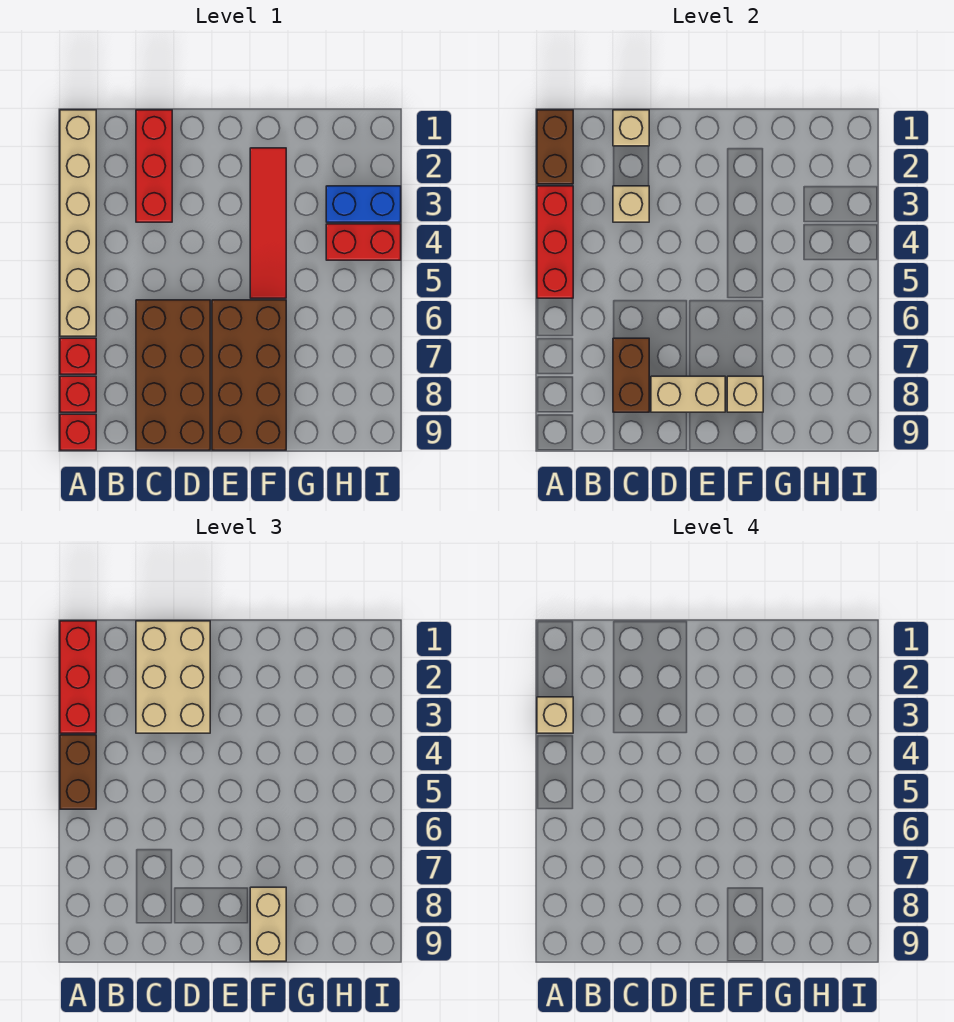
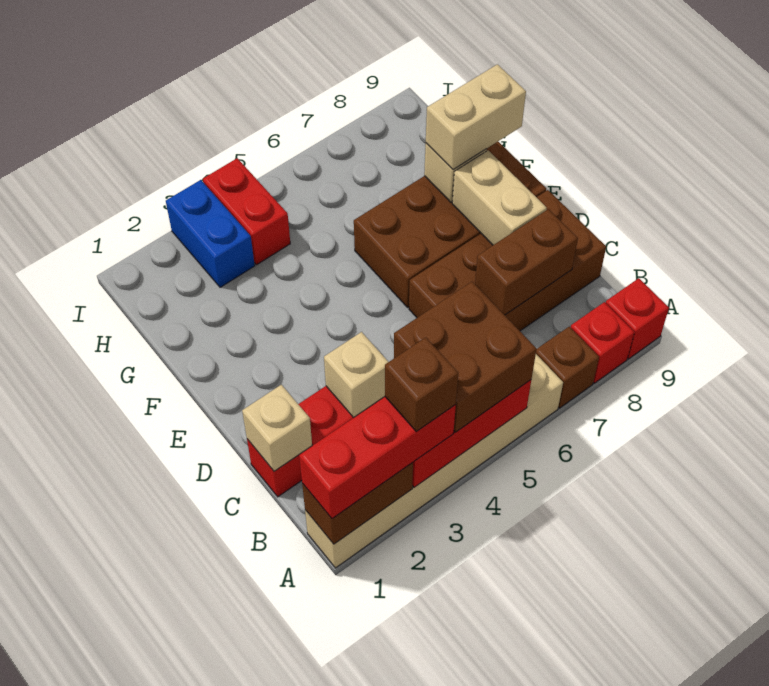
tan brick A3 level 4 -> brown brick A3 level 4
brown brick A4:A5 level 3 -> brown brick A4:B5 level 3
red brick A7 level 1 -> brown brick A7 level 1
tan brick C1:D3 level 3 -> none
red tile F2:F5 level 1 -> none

